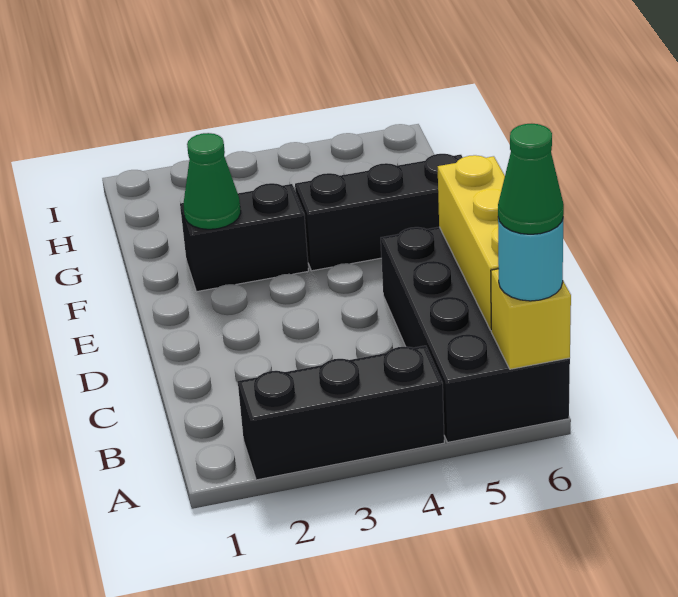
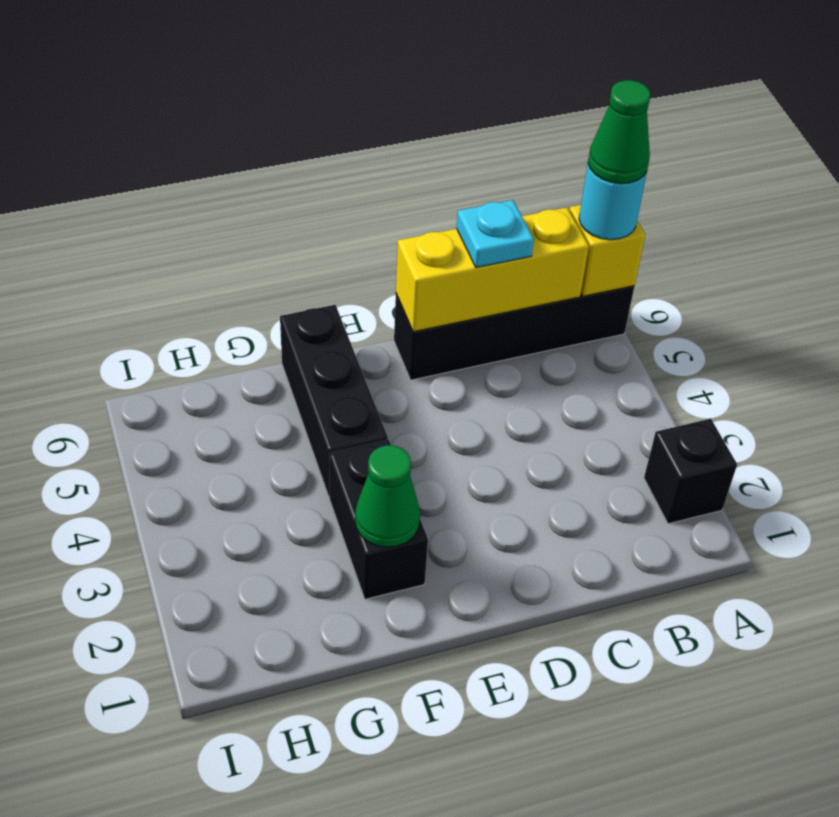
black brick A2:A4 level 1 -> black brick A2 level 1
black brick A5:D6 level 1 -> black brick A6:D6 level 1
none -> cyan plate C6 level 3

